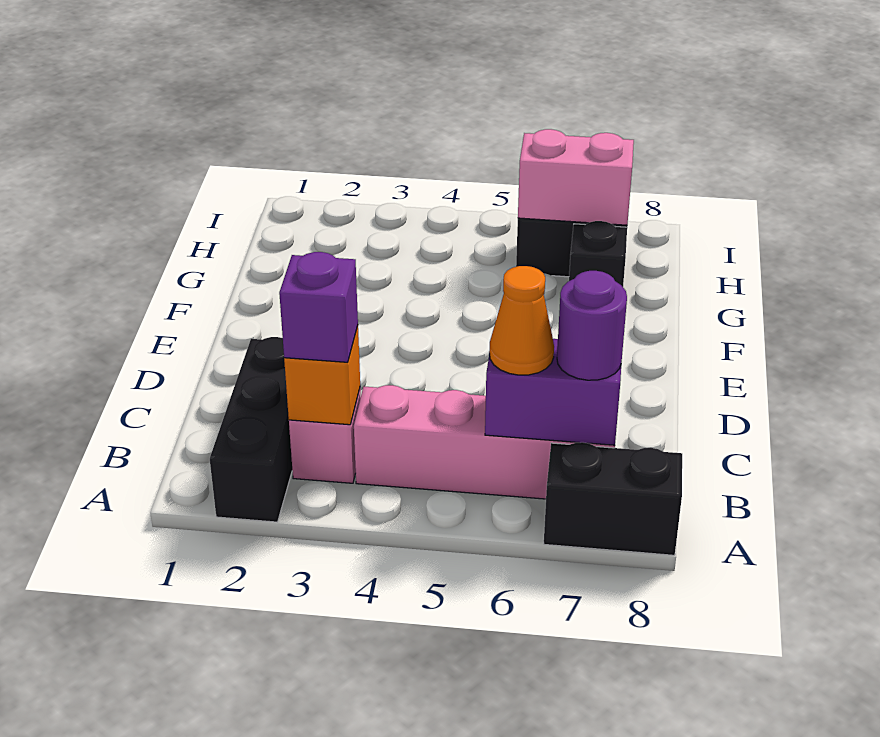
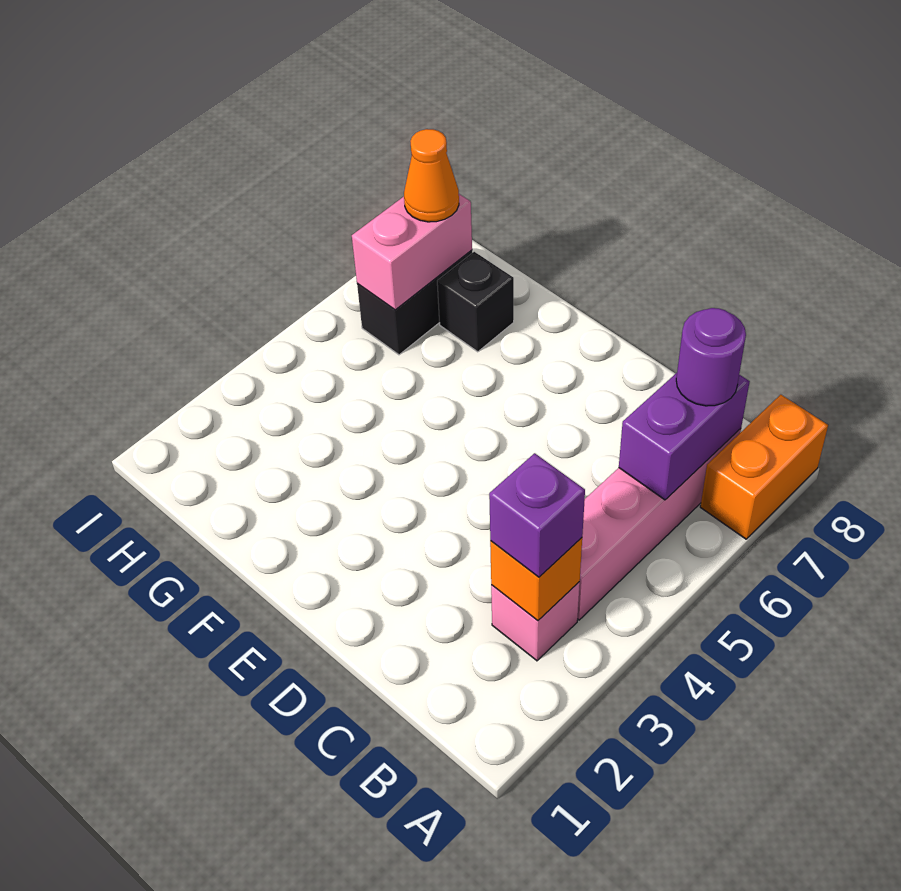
black brick A2:C2 level 1 -> none
black brick A7:A8 level 1 -> orange brick A7:A8 level 1
orange cone B6 level 3 -> orange cone H7 level 3

